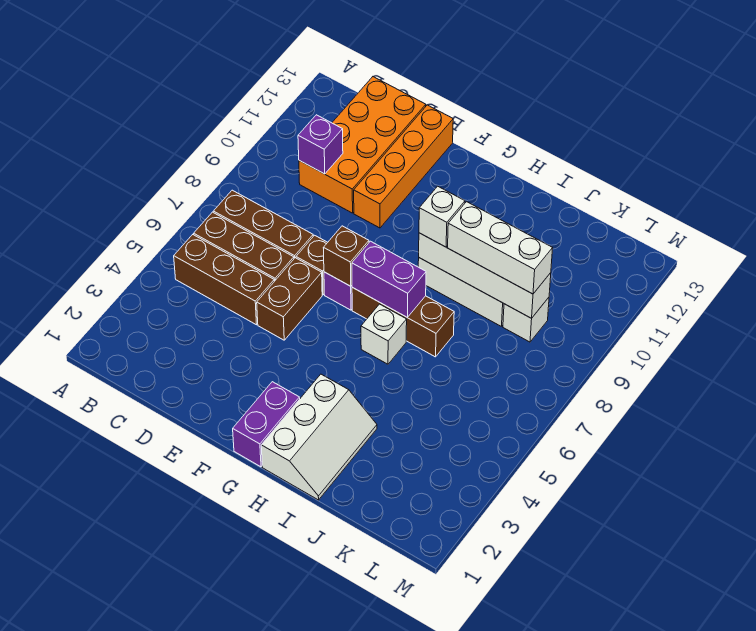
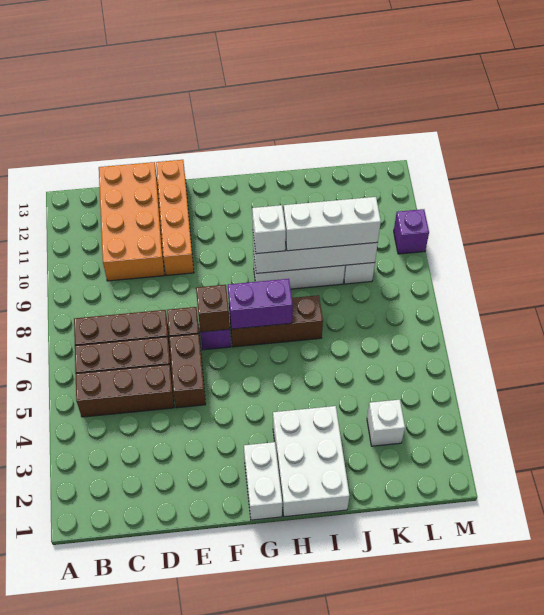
purple brick C10 level 2 -> purple brick M10 level 1
purple brick G1:G2 level 1 -> white brick G1:G2 level 1
white slope H1:I3 level 1 top H -> white brick H1:I3 level 1
white brick H6 level 1 -> white brick K3 level 1

